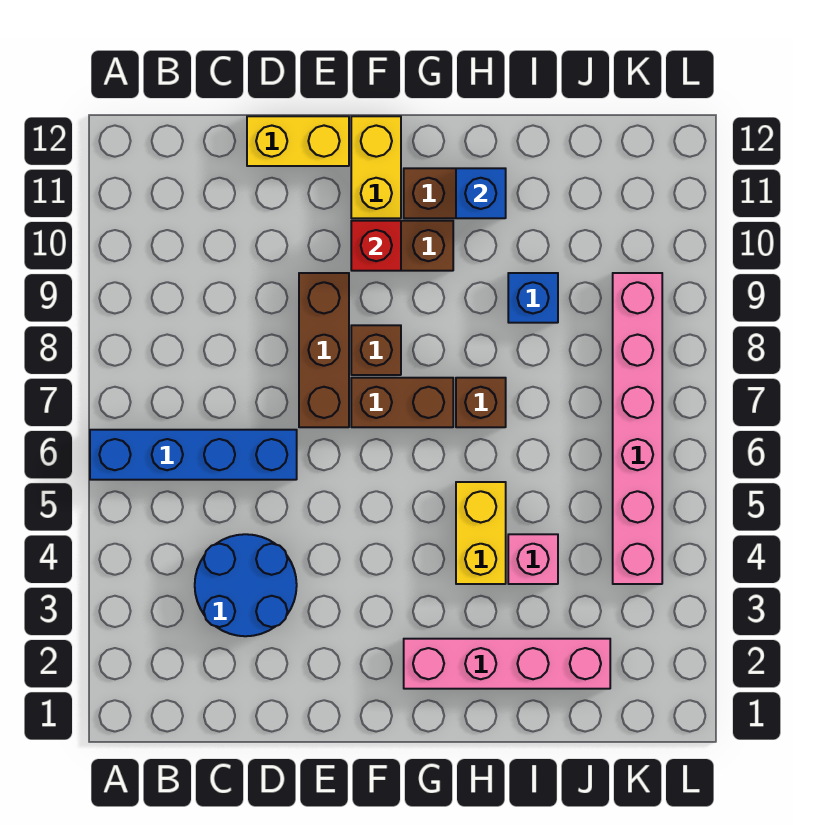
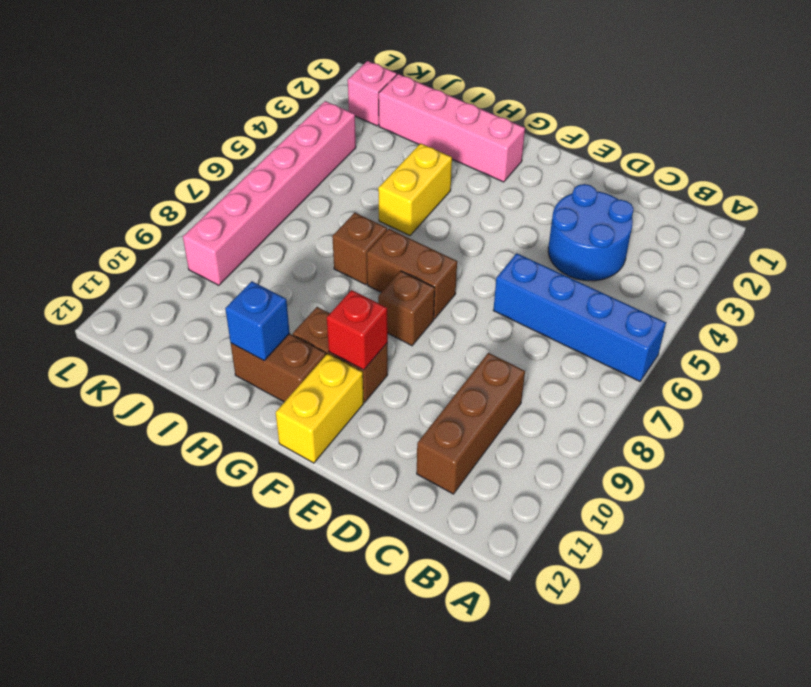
yellow brick D12:E12 level 1 -> none
brown brick E7:E9 level 1 -> brown brick C9:C11 level 1
pink brick I4 level 1 -> pink brick K2 level 1
blue brick I9 level 1 -> none

